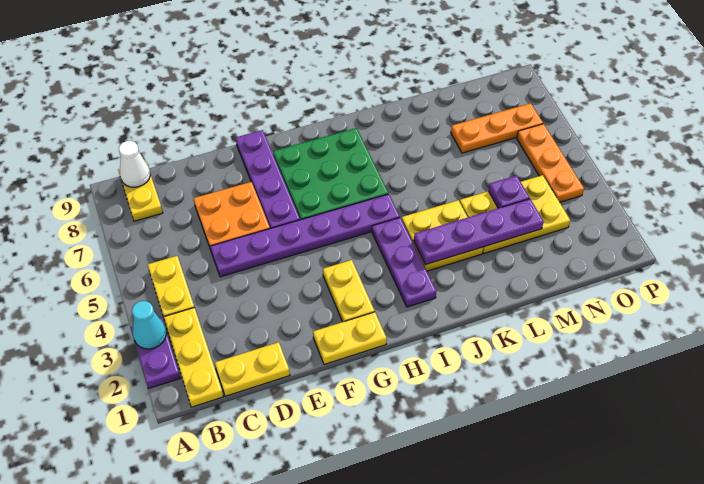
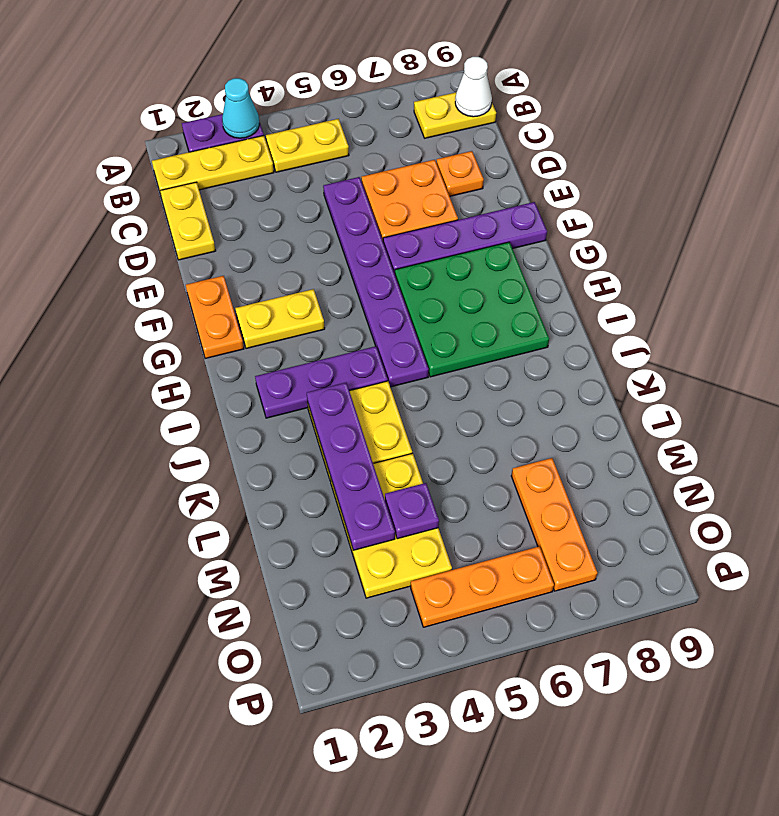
none -> orange plate D8 level 1
yellow plate F1:G1 level 1 -> orange plate F1:G1 level 1

